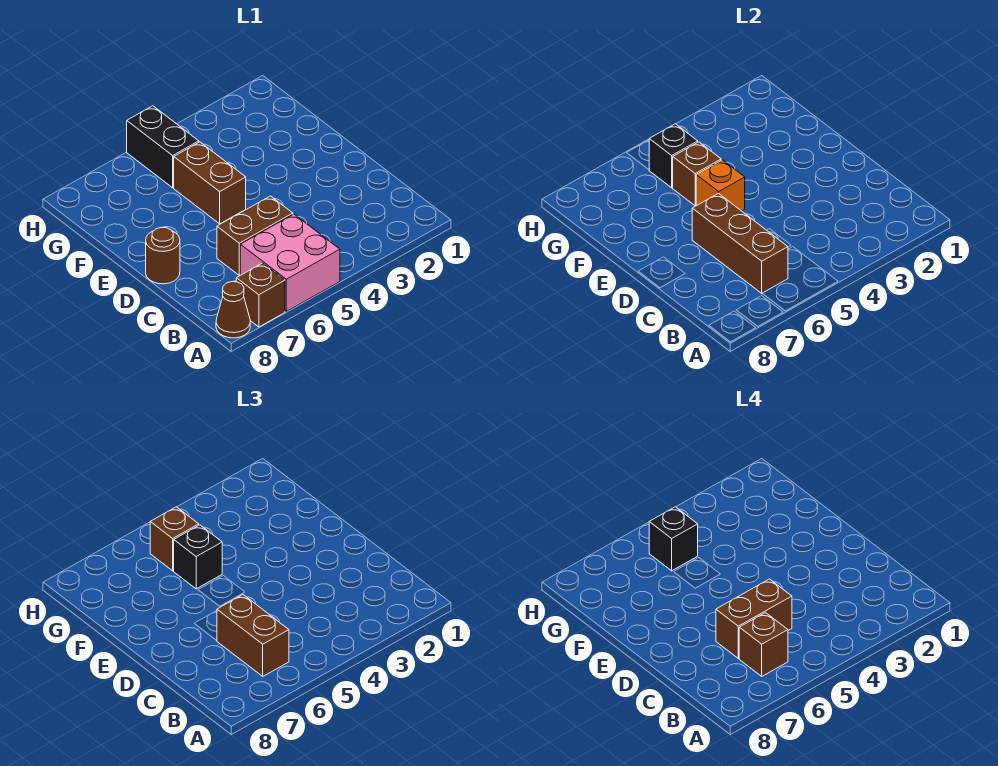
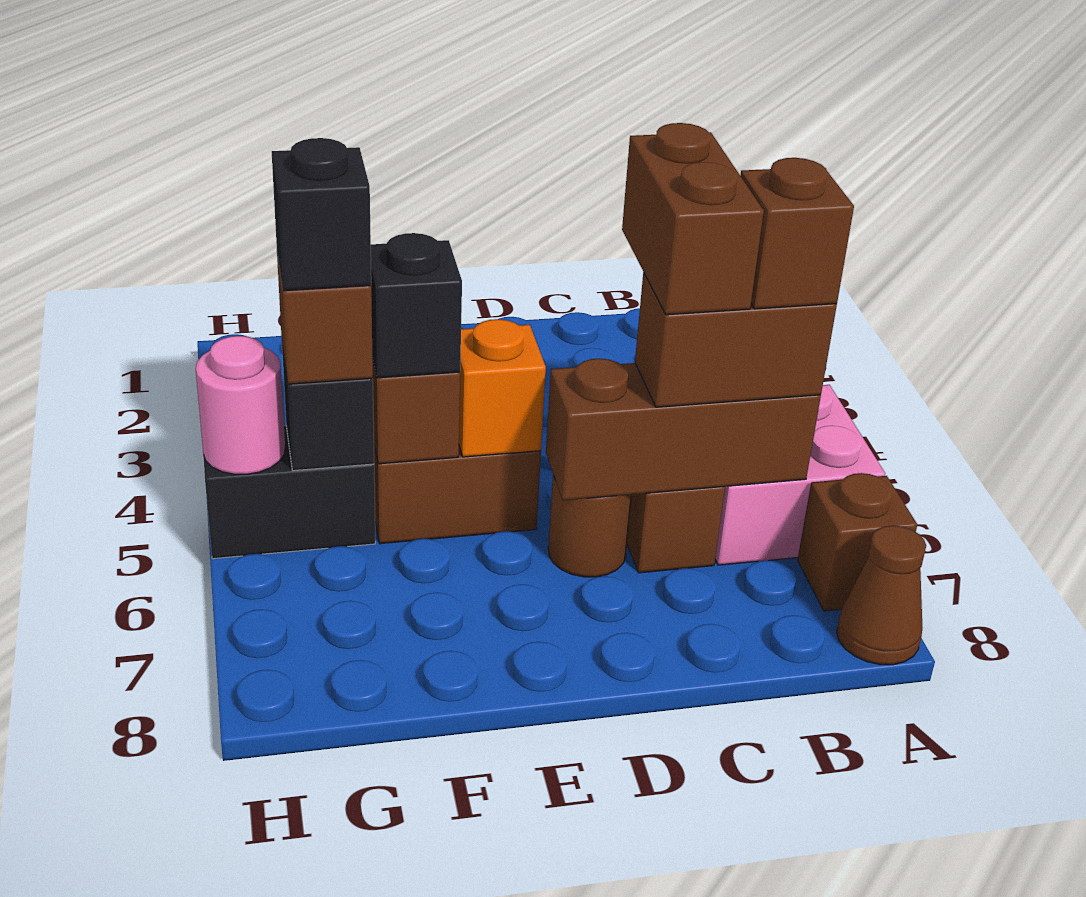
brown round brick D8 level 1 -> brown round brick D6 level 1
none -> pink round brick H5 level 2

